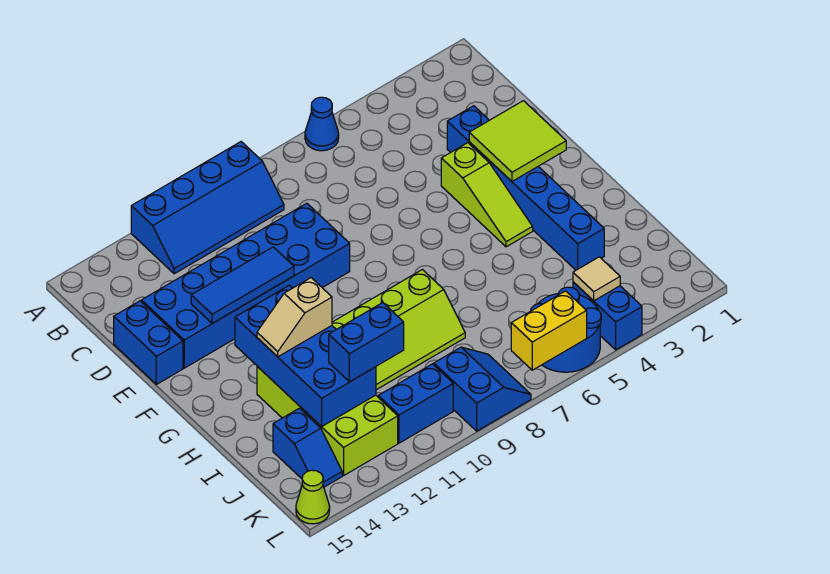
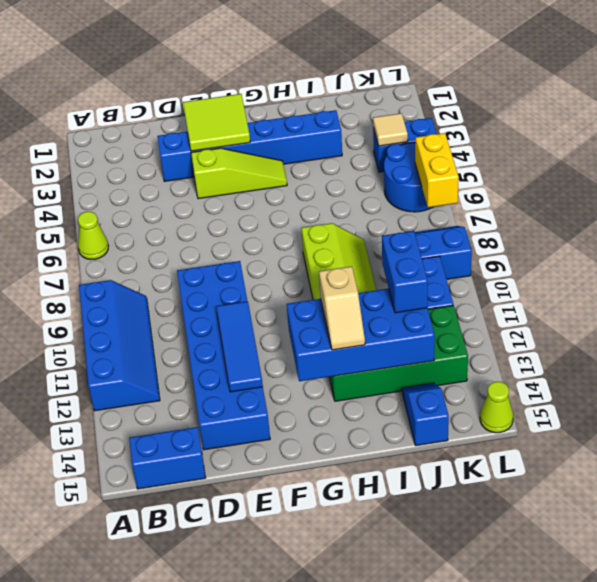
blue cone A6 level 1 -> lime cone A6 level 1
blue brick D15:E15 level 1 -> blue brick B15:C15 level 1
lime brick H12:K13 level 1 -> green brick H12:K13 level 1
blue slope J14:K14 level 1 top J -> blue slope J14:J15 level 1 top 15

